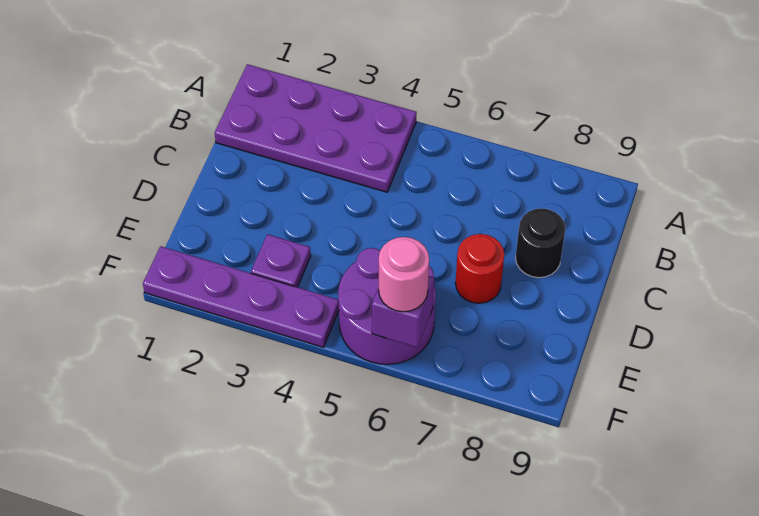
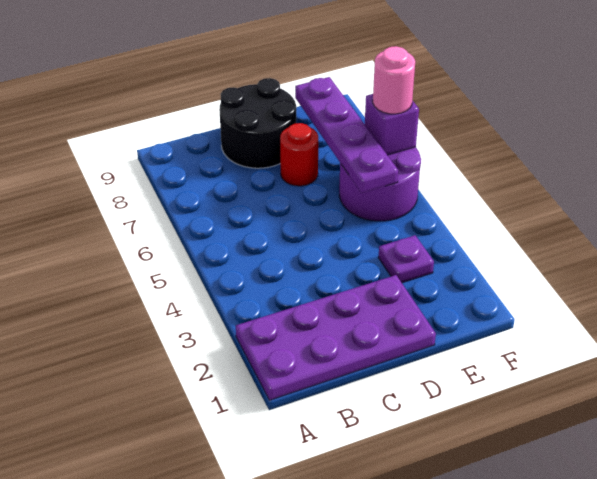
purple plate A1:B4 level 1 -> purple plate A1:D2 level 1
black round brick C8 level 1 -> black round brick C8:D9 level 1
purple plate F1:F4 level 1 -> purple plate E5:E8 level 2

